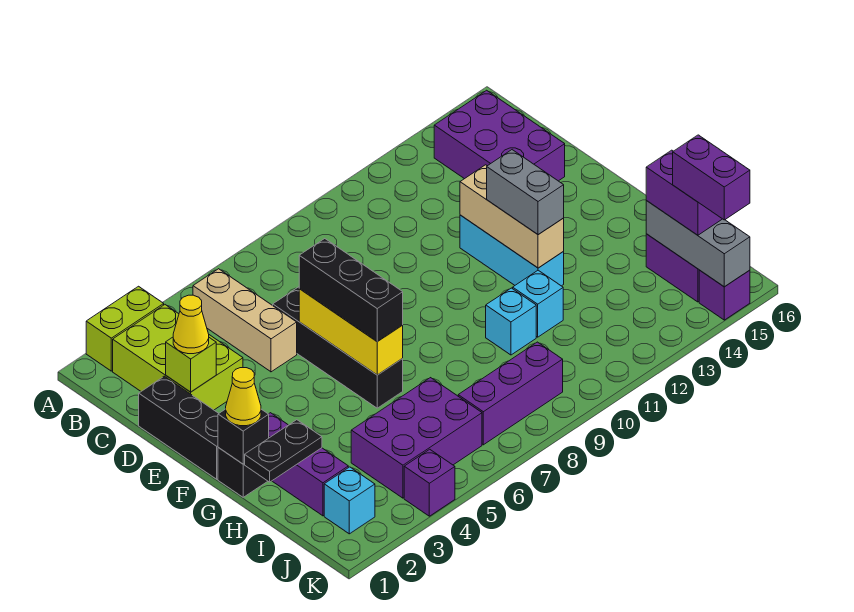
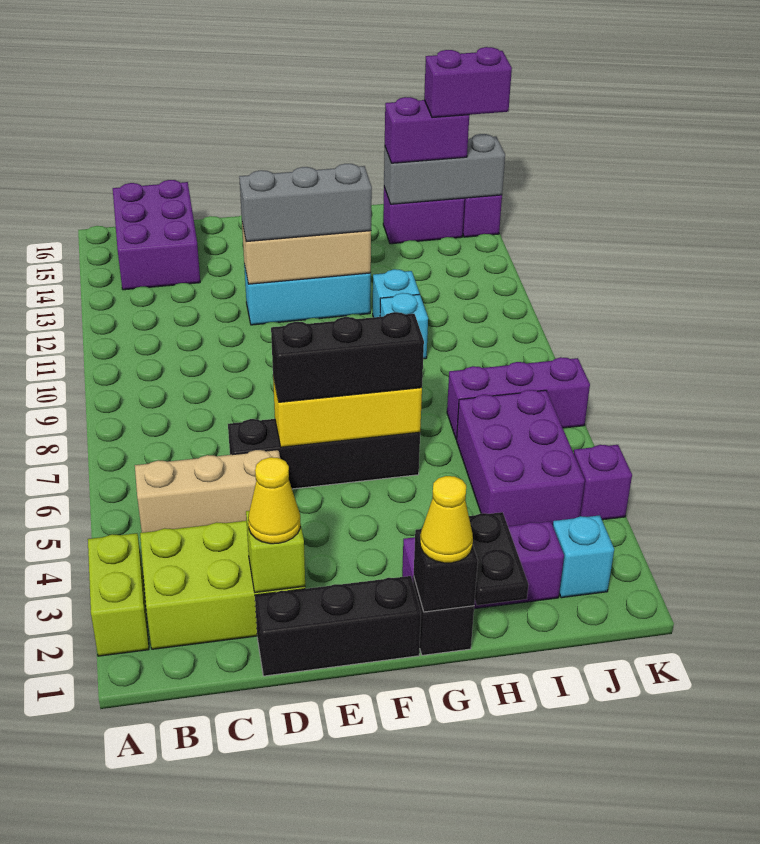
purple brick B14:D15 level 1 -> purple brick B14:C16 level 1
grey brick F12:G12 level 3 -> grey brick E12:G12 level 3
purple brick J7:J9 level 1 -> purple brick I7:K7 level 1

